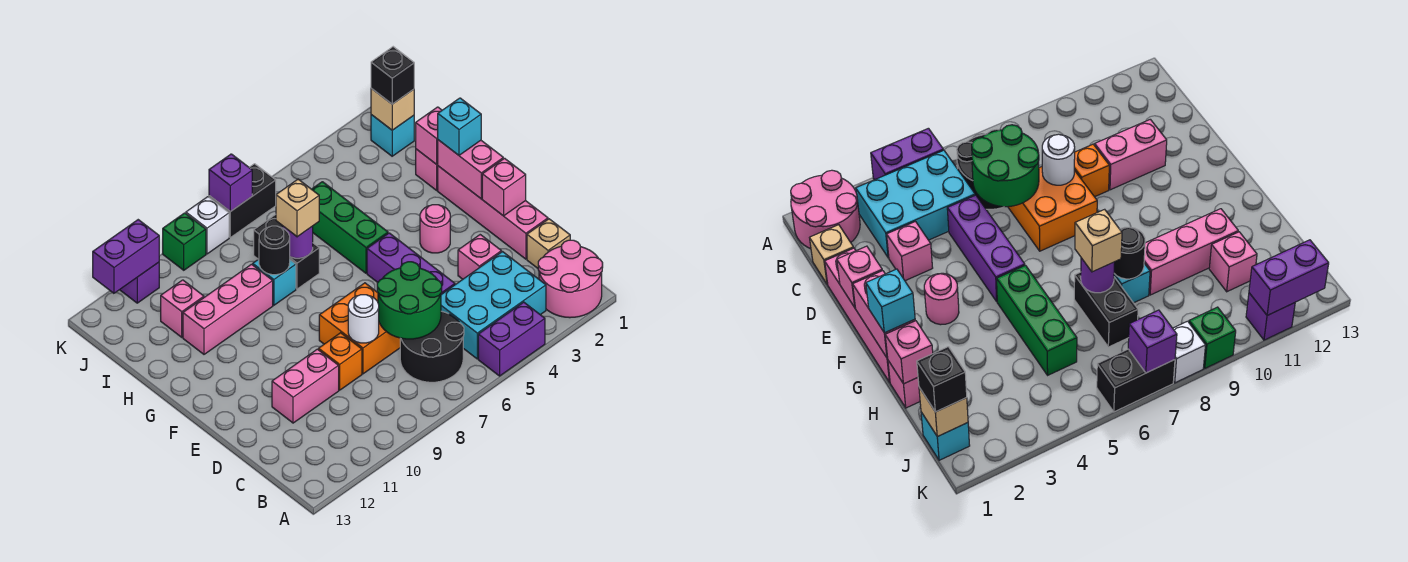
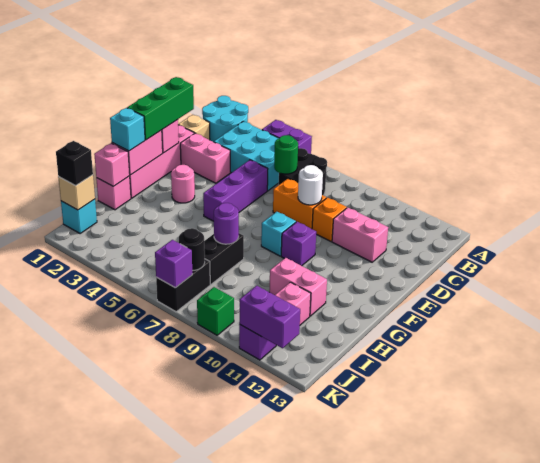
pink round brick A1:B2 level 1 -> cyan round brick A1:B2 level 1
green round brick C6:D7 level 2 -> green round brick C6 level 2
pink brick D3 level 1 -> pink brick D2:D3 level 1
orange brick D7:E8 level 1 -> orange brick D7:D8 level 1
none -> purple brick F9 level 1
green brick G5:I5 level 1 -> green brick D1:F1 level 3
tan brick H7 level 3 -> none
cyan brick H8 level 1 -> cyan brick F8 level 1
black round brick H8 level 2 -> black round brick J7 level 2
pink brick H9:H11 level 1 -> pink brick H10:H11 level 1
black brick K6:K7 level 1 -> black brick J7:K7 level 1
white brick K8 level 1 -> none

